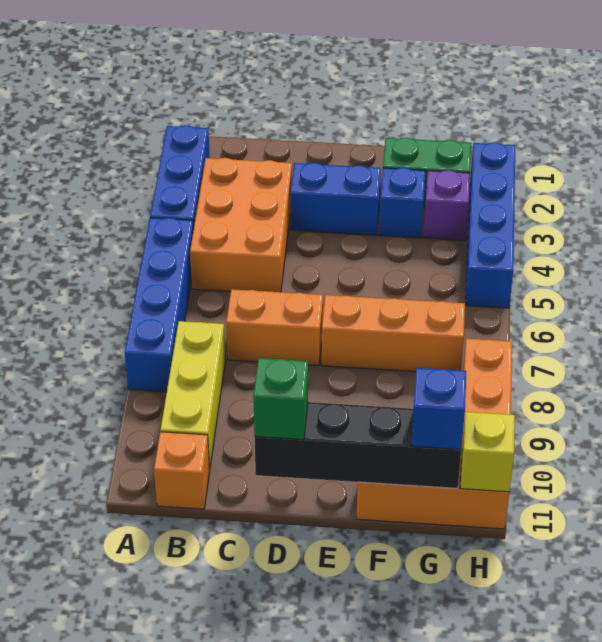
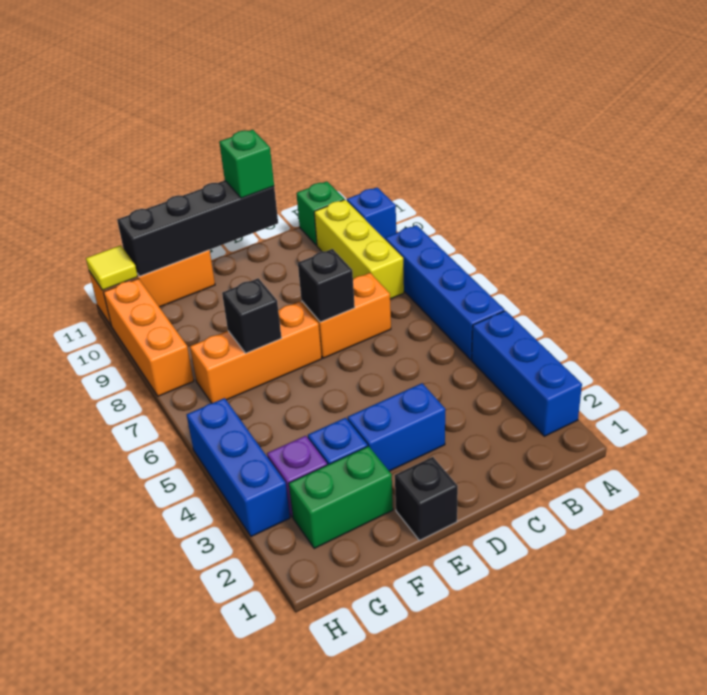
orange brick B3:C5 level 1 -> none
orange brick B11 level 1 -> green brick B11 level 1
none -> black brick D7 level 2
none -> black brick E1 level 1
none -> black brick F7 level 2
blue brick G11 level 3 -> blue brick A10 level 1
blue brick H2:H5 level 1 -> blue brick H3:H5 level 1
yellow brick H11 level 2 -> yellow tile H11 level 2

